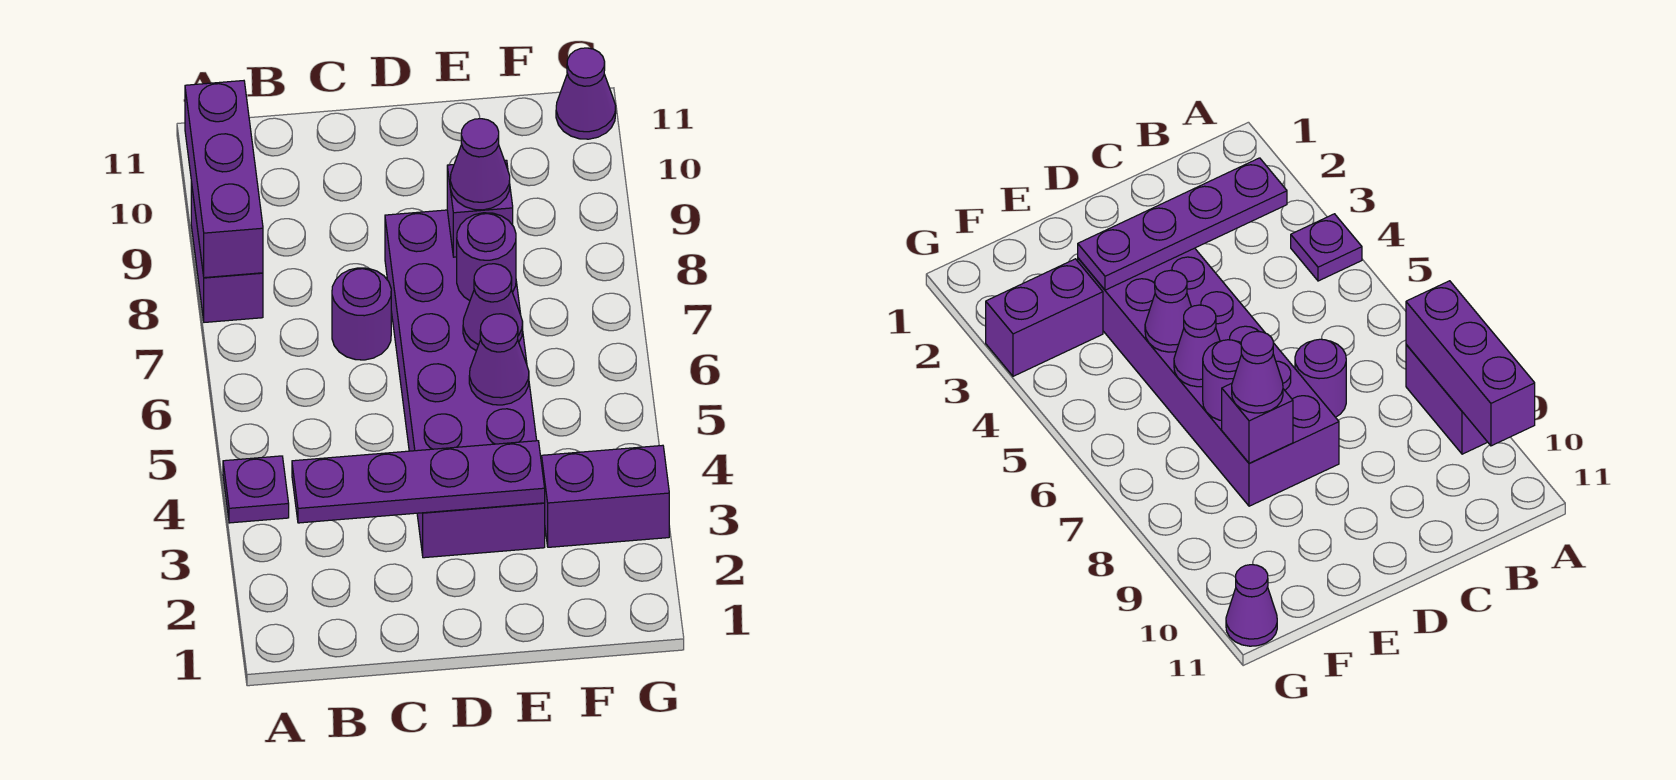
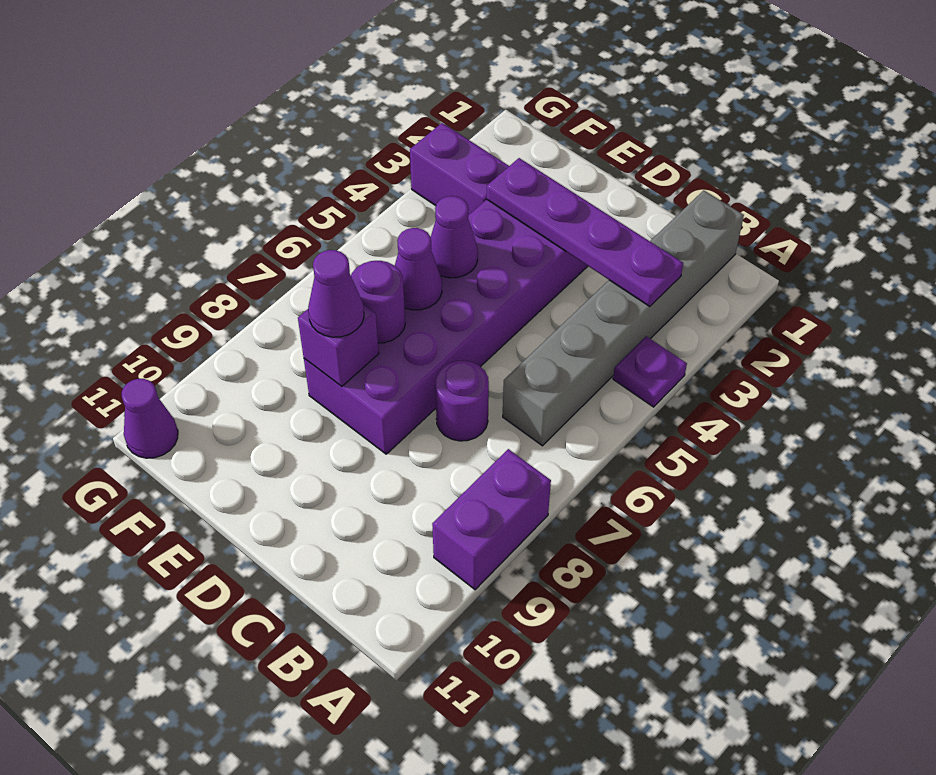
purple brick A8:A10 level 2 -> none
none -> grey brick B1:B6 level 1

